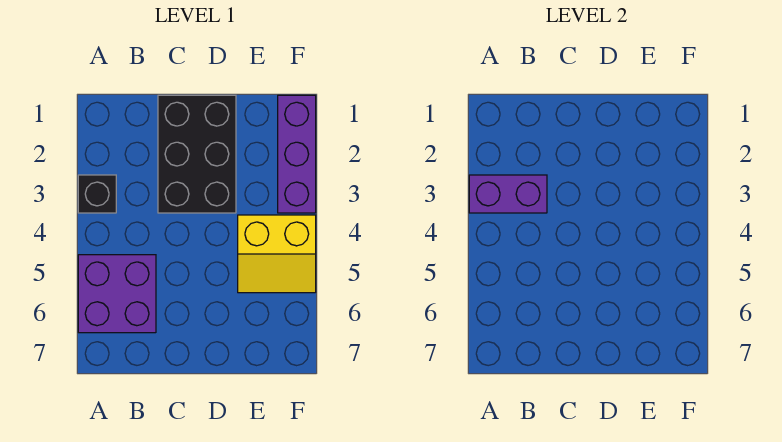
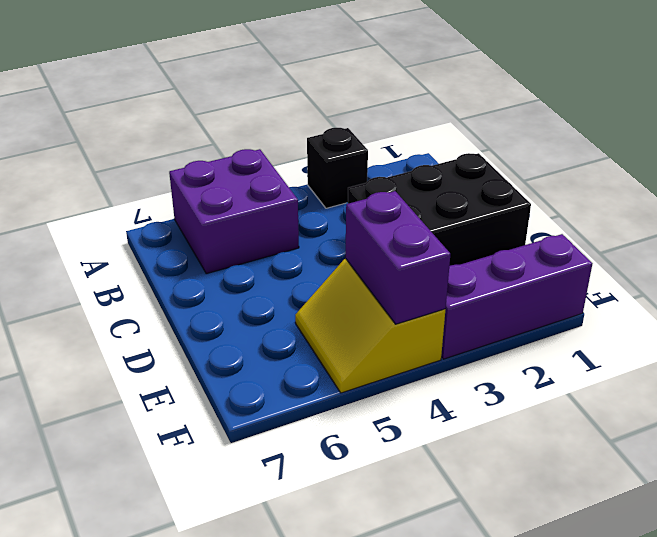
purple brick A3:B3 level 2 -> purple brick E4:F4 level 2

